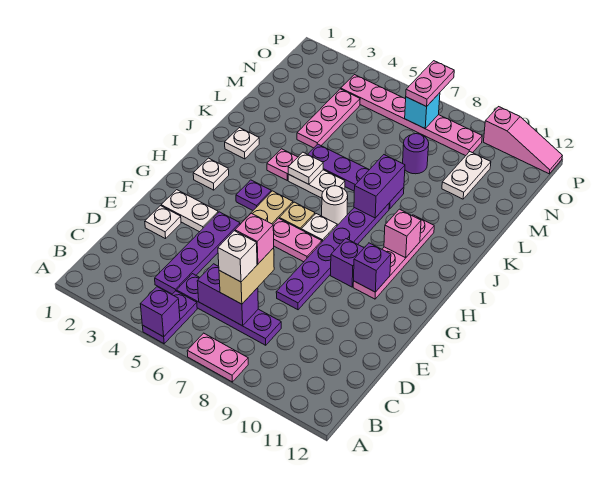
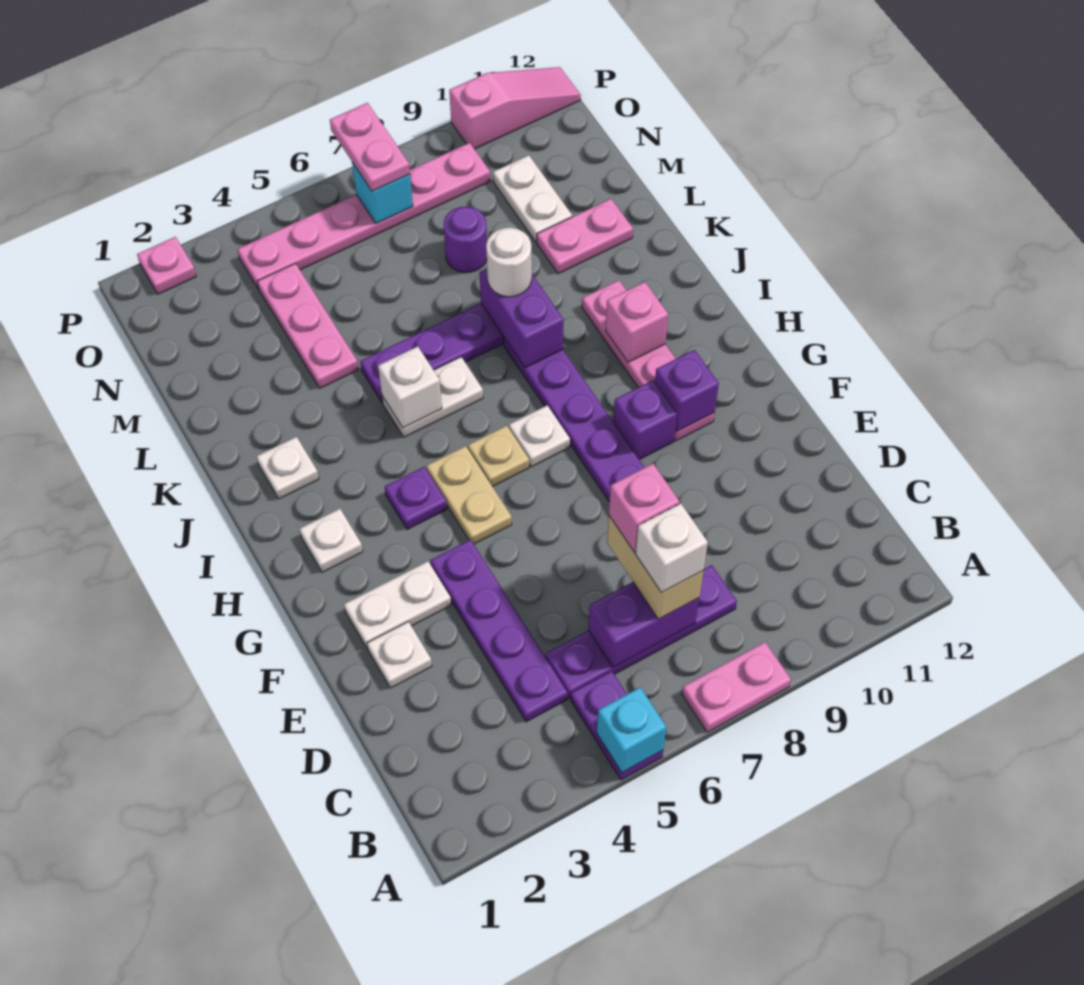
purple brick A5 level 2 -> cyan brick A5 level 2
pink plate G6:G7 level 1 -> pink plate L10:L11 level 1
white round brick I7 level 1 -> white round brick K8 level 3
pink plate J4 level 1 -> pink plate P2 level 1
white plate J5 level 2 -> white brick J5 level 2

